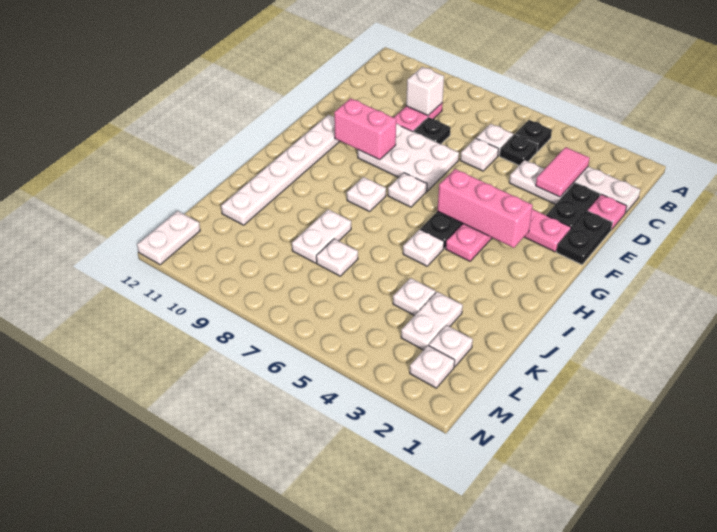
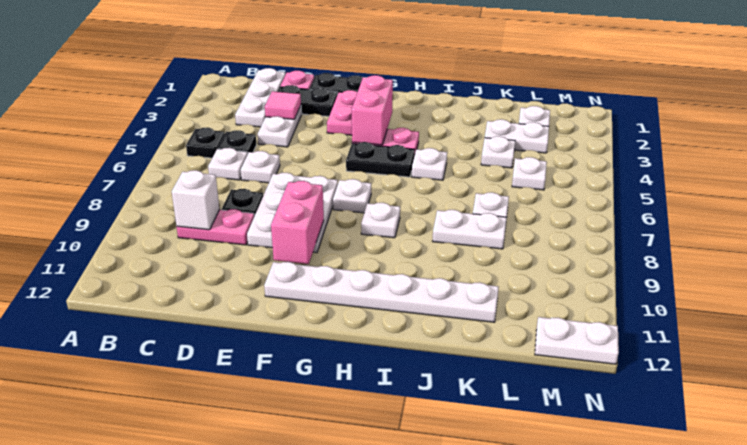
pink tile C3:D3 level 2 -> pink tile D3 level 2
pink brick G3:G5 level 2 -> pink brick G3:G4 level 2
white plate M2 level 1 -> white plate L5 level 1

